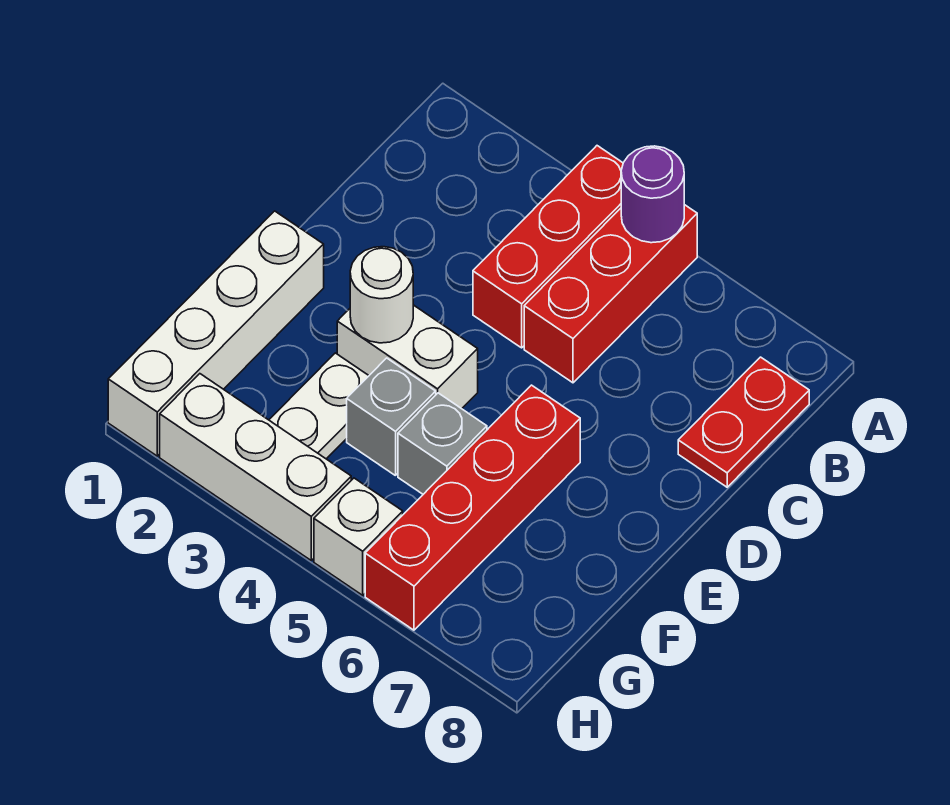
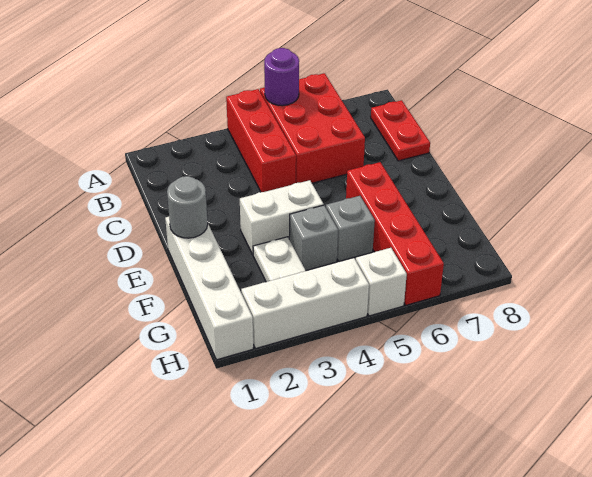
red brick A5:C5 level 1 -> red brick A5:C6 level 1
none -> grey round brick E1 level 2
white round brick E3 level 2 -> none

